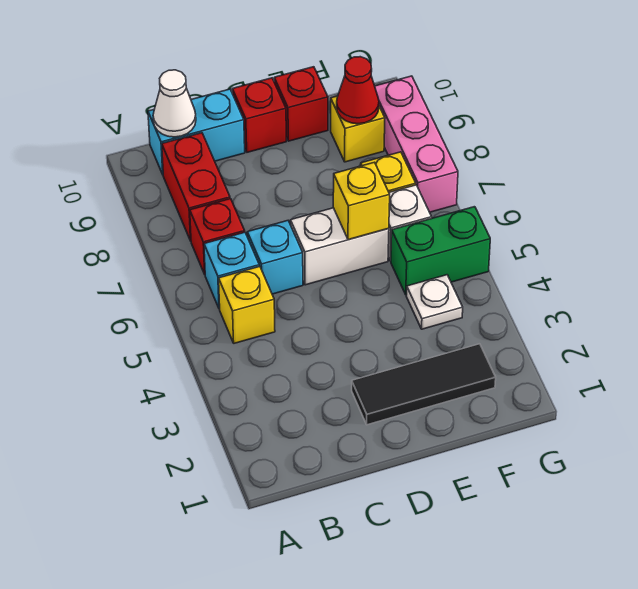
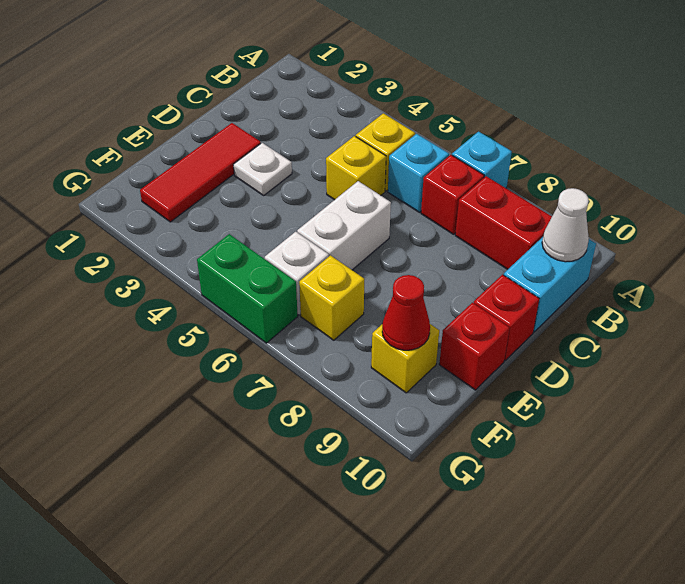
cyan brick C6 level 1 -> cyan brick A7 level 1
black tile D2:F2 level 1 -> red tile D2:F2 level 1
yellow brick E6 level 2 -> yellow brick C5 level 1
white plate F4 level 1 -> white plate D3 level 1
green brick F5:G5 level 1 -> green brick G5:G6 level 1
pink brick G7:G9 level 1 -> none

